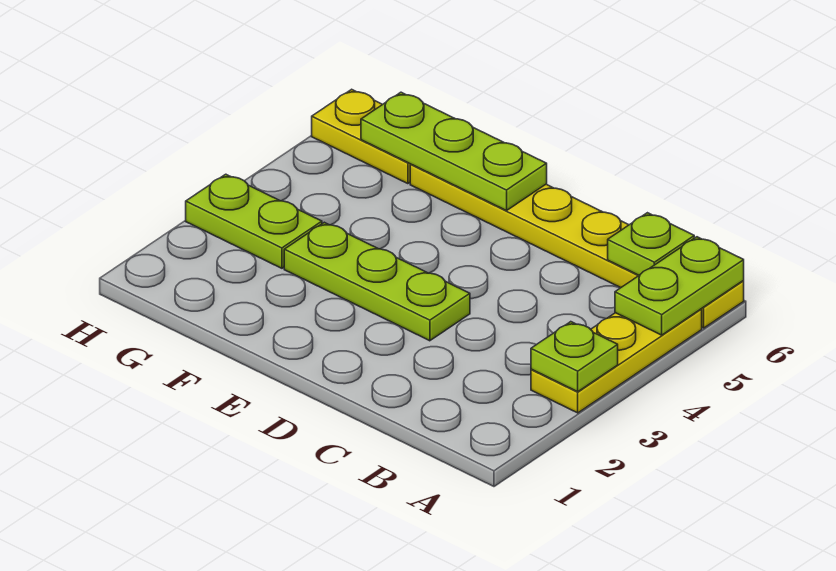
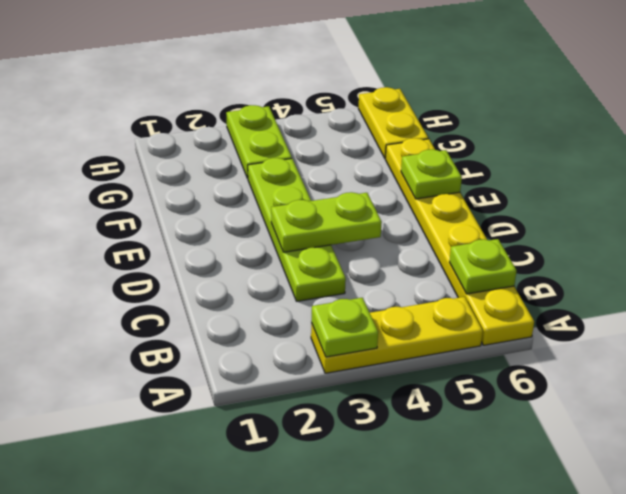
lime plate A5:A6 level 2 -> lime plate D3:D4 level 2
lime plate D3:F3 level 1 -> lime plate C3:F3 level 1
lime plate E6:G6 level 2 -> lime plate E6 level 2

